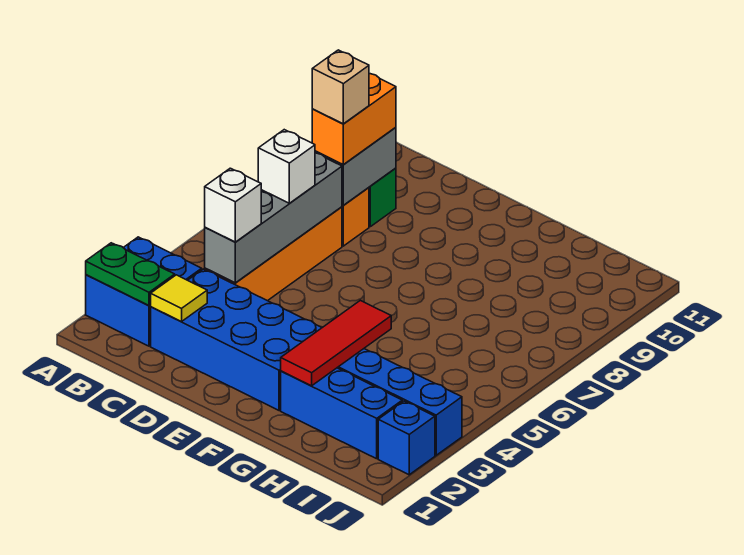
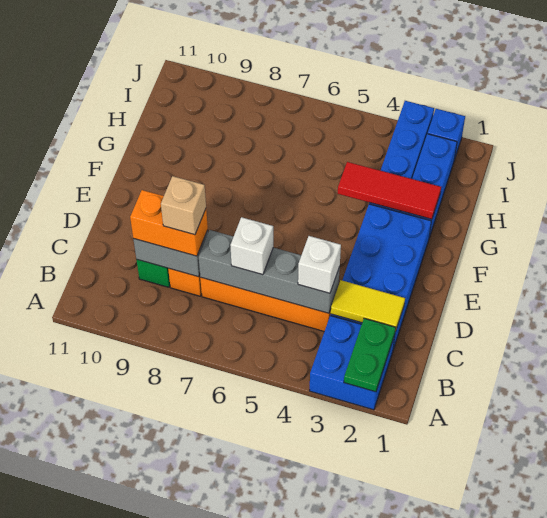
yellow tile C2 level 2 -> yellow tile C2:C3 level 2

